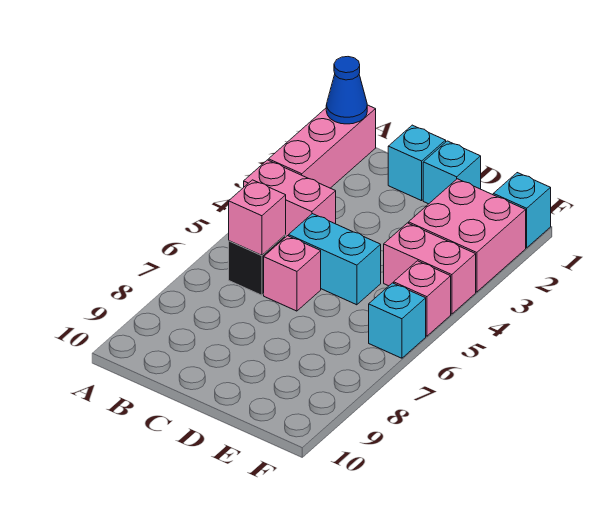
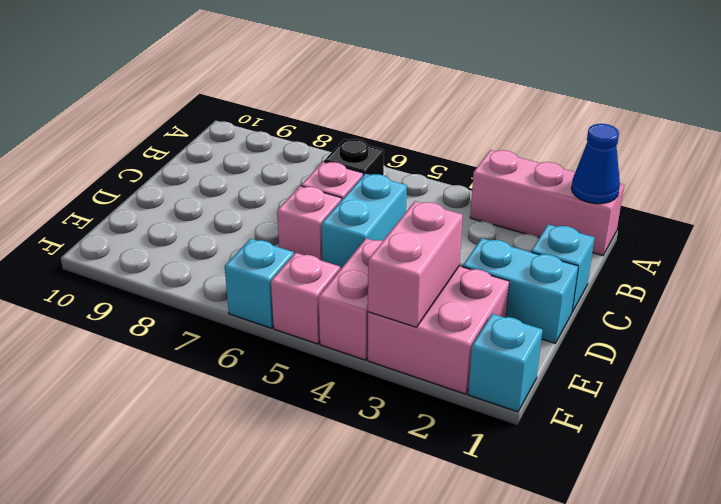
pink brick A4:B4 level 1 -> pink brick E3:F3 level 2
pink brick B6 level 2 -> pink brick D6 level 1
cyan brick D1 level 1 -> cyan brick D1:D2 level 1

